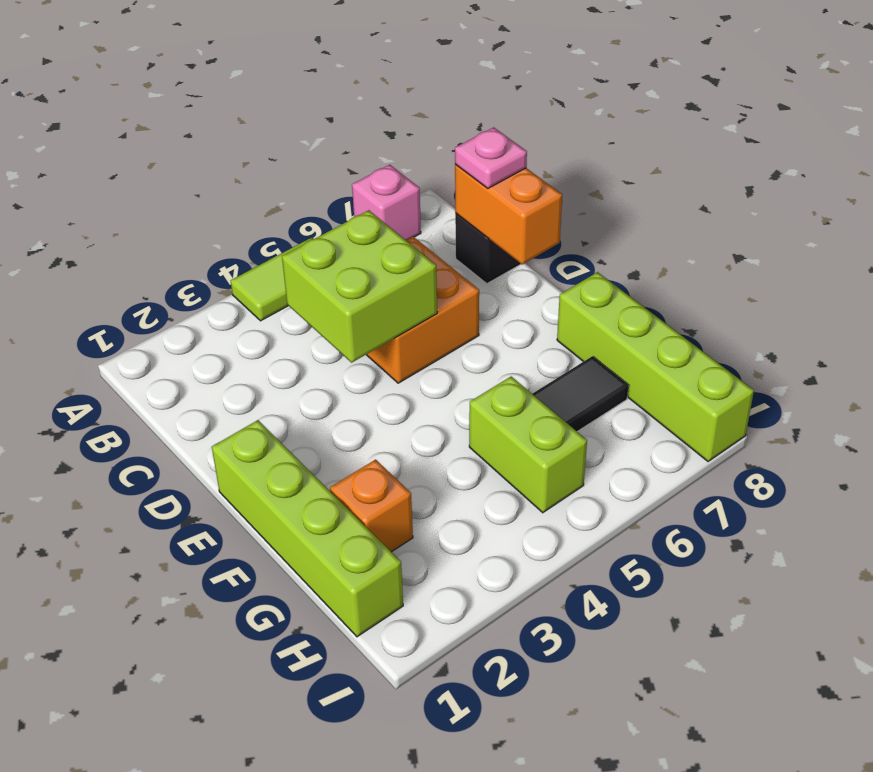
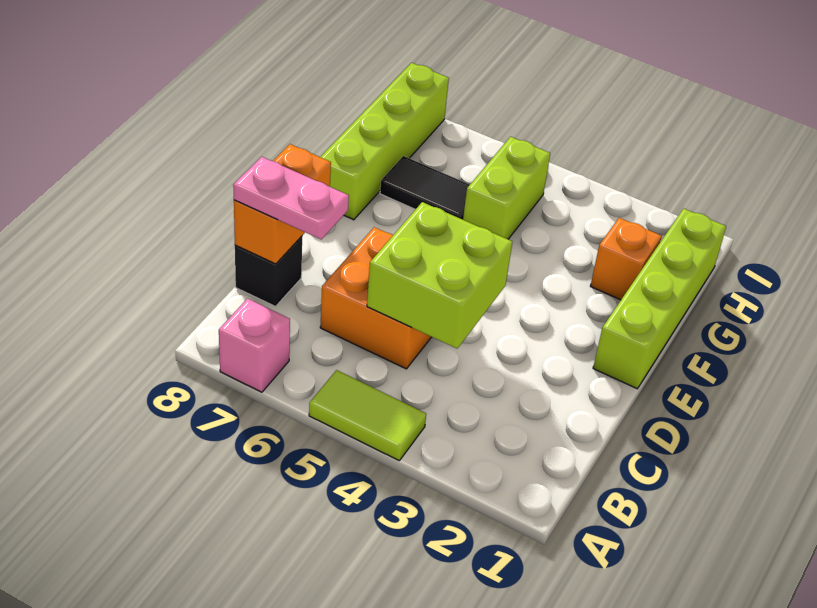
pink plate C8 level 3 -> pink plate C7:C8 level 3

